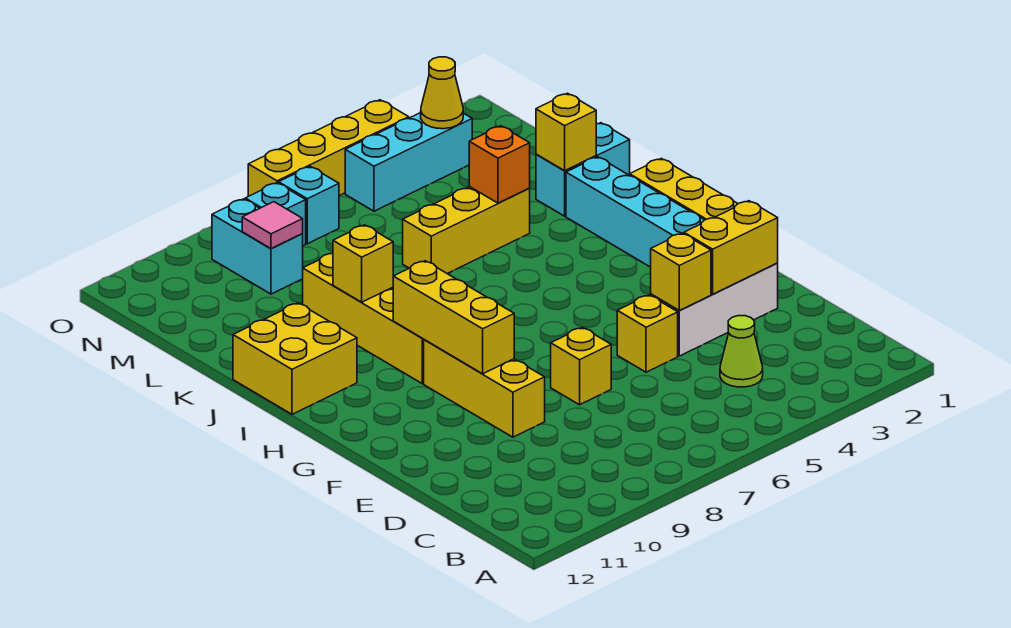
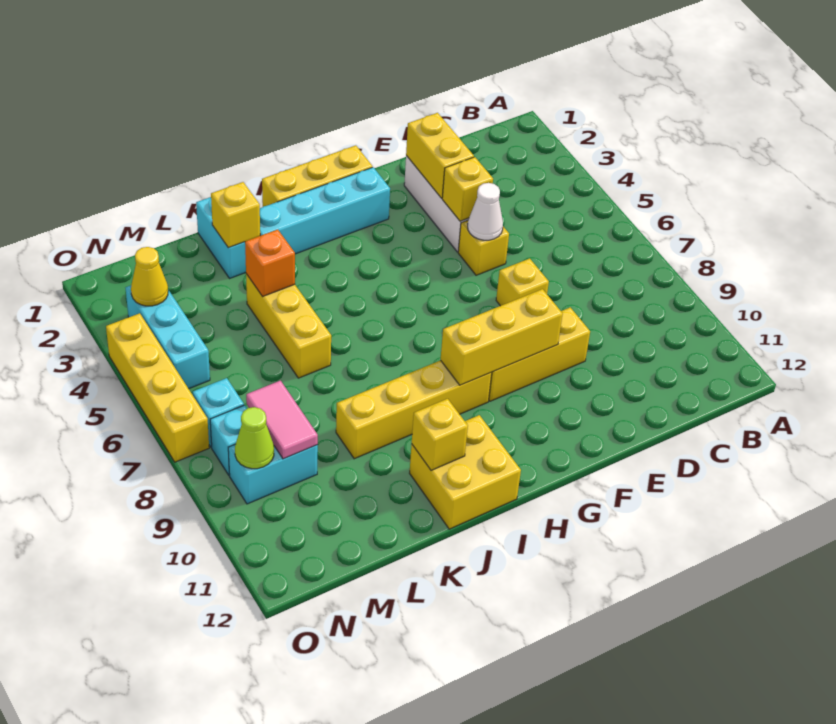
lime cone C4 level 1 -> lime cone N9 level 2
none -> white cone E5 level 2
yellow brick J9 level 2 -> yellow brick J11 level 2
pink tile M9 level 2 -> pink tile M8:M9 level 2

